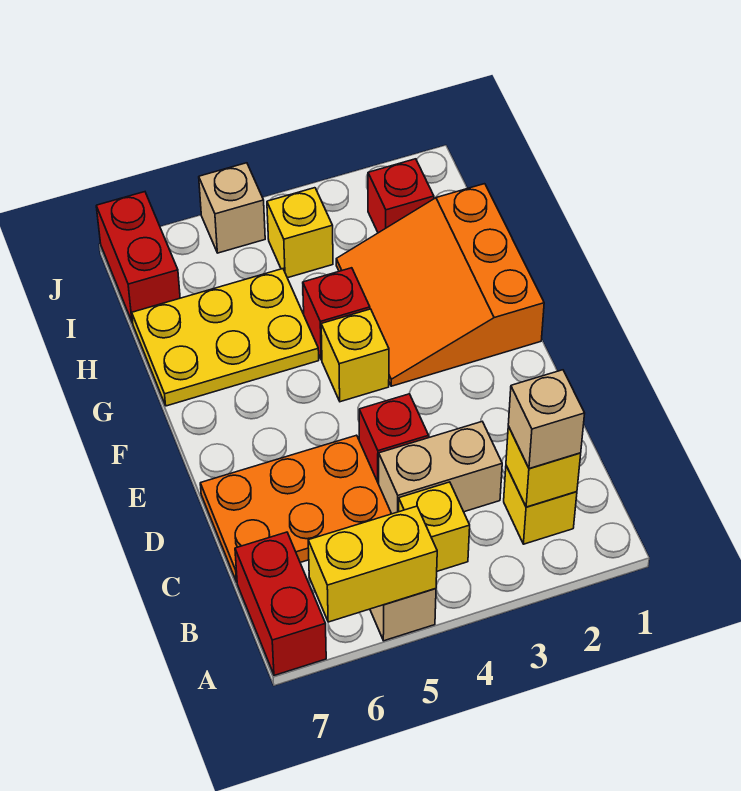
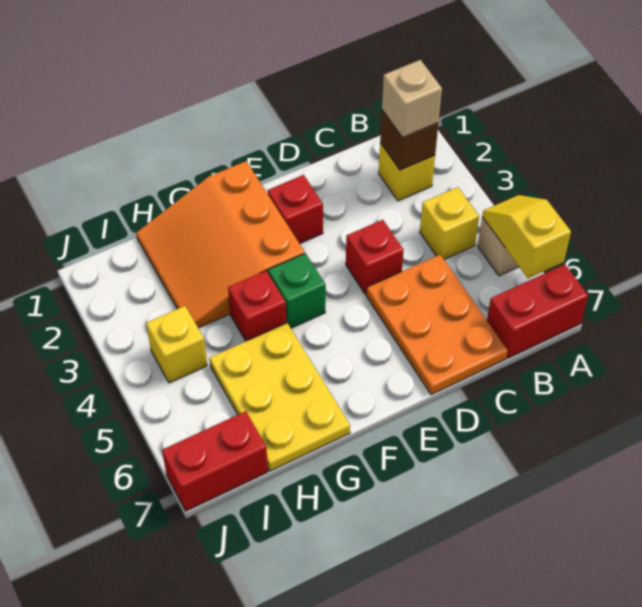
yellow brick A5:A6 level 2 -> yellow slope A5:A6 level 2 top 6
yellow brick B2 level 2 -> brown brick B2 level 2
tan brick C3:C4 level 1 -> none
orange slope F1:H3 level 1 top 1 -> orange slope F1:H3 level 1 top F
yellow brick F4 level 1 -> green brick F4 level 1
red brick I2 level 1 -> red brick E2 level 1
tan brick J5 level 1 -> none

